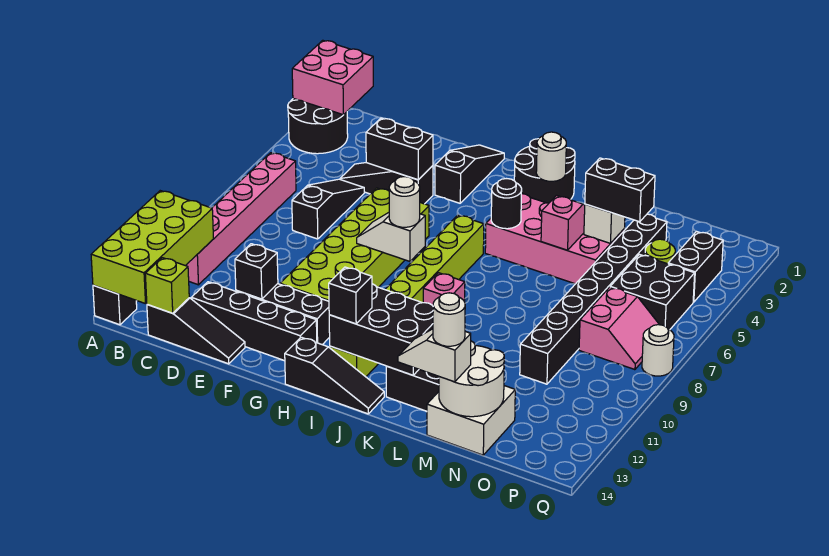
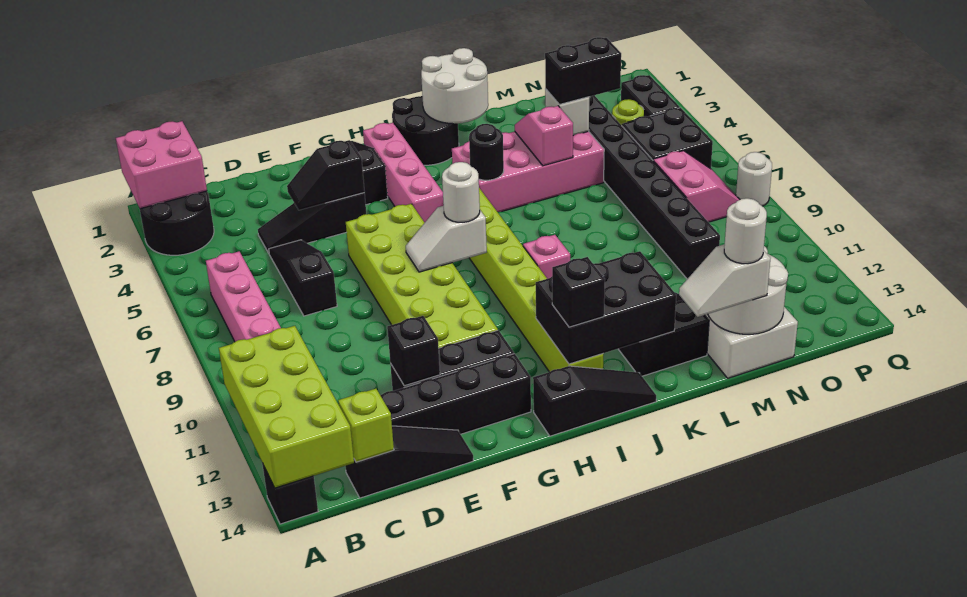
black brick E4:F4 level 2 -> black slope E4:F4 level 2 top F
none -> pink brick H2:H5 level 1
white round brick J2 level 2 -> white round brick J1:K2 level 2

